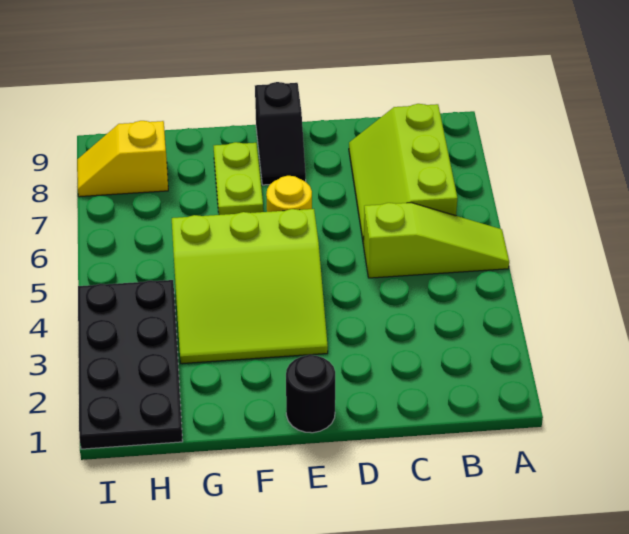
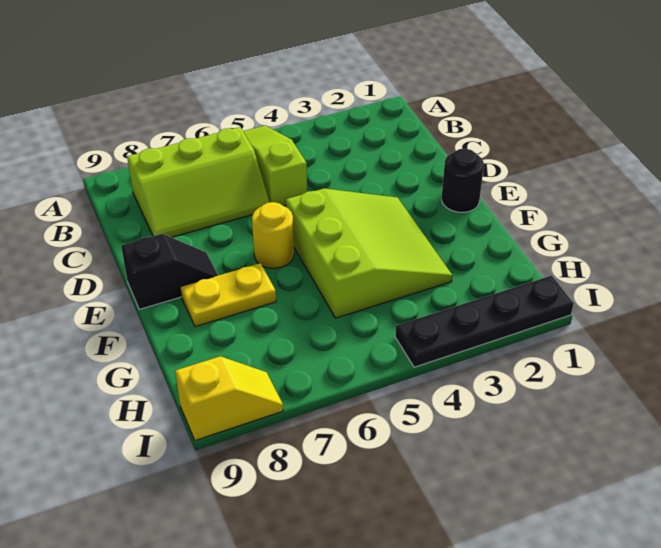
lime plate F7:F8 level 1 -> yellow plate F7:F8 level 1
black plate H1:I4 level 1 -> black plate I1:I4 level 1
yellow slope H8:I8 level 1 top H -> yellow slope I8:I9 level 1 top 9

